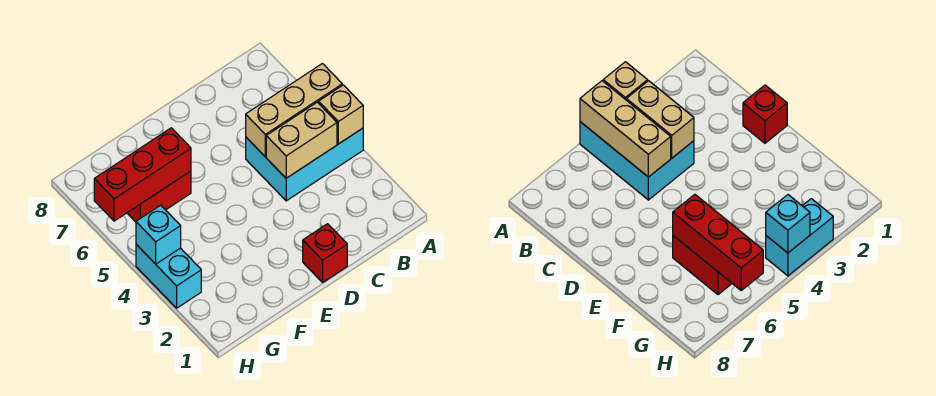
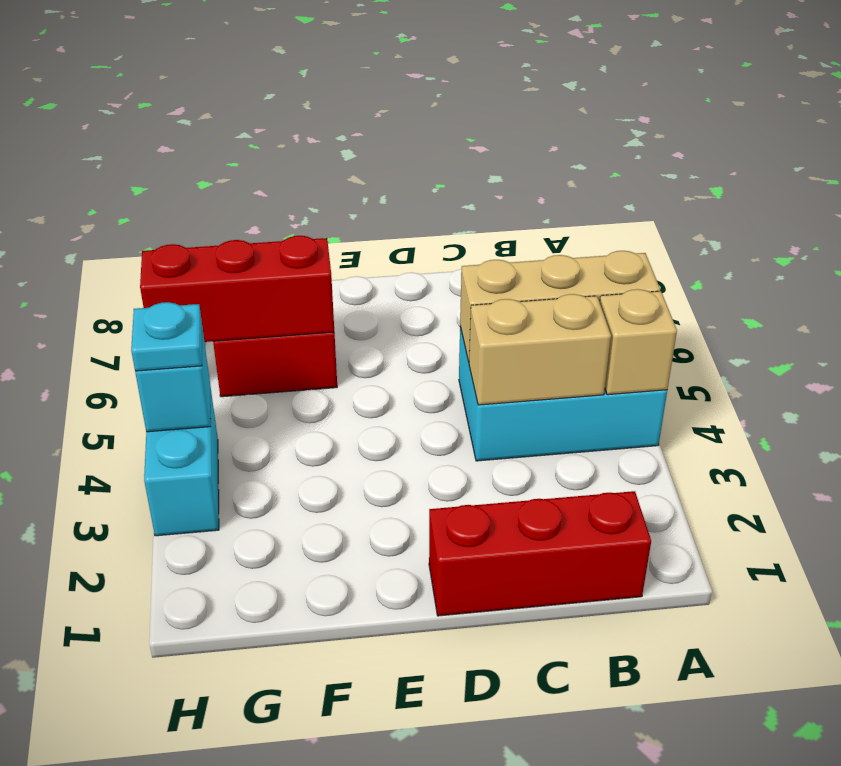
red brick D1 level 1 -> red brick B1:D1 level 1
none -> cyan plate H4 level 3

